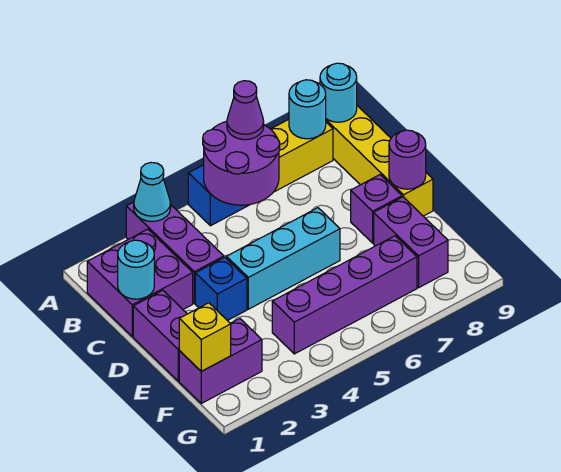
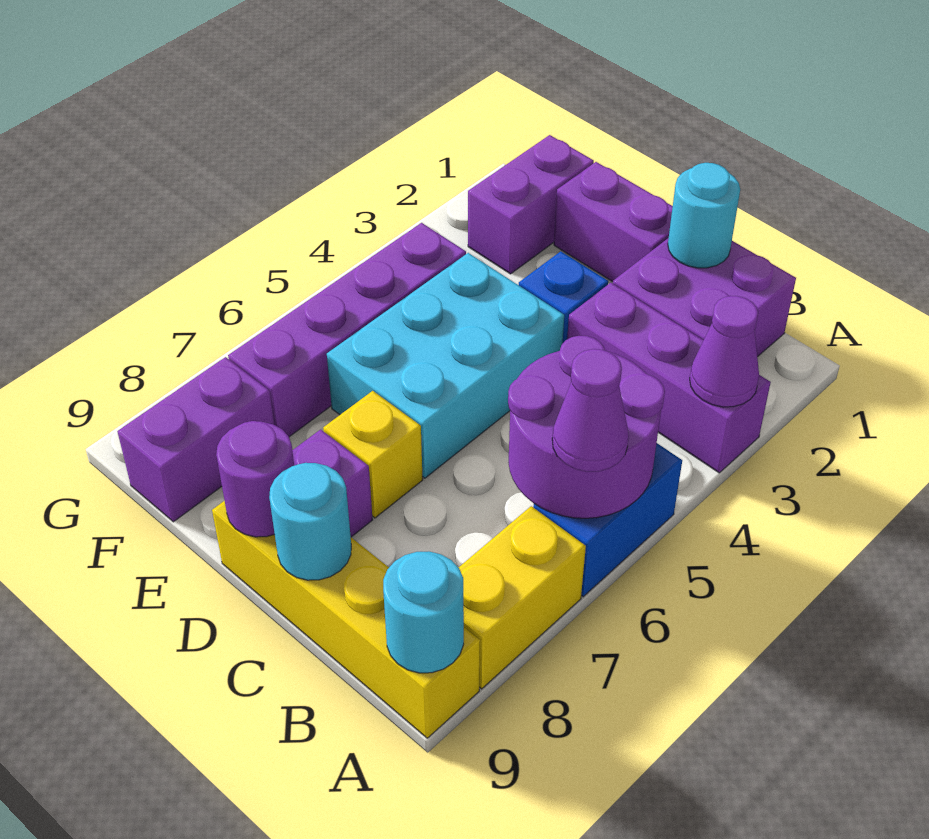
cyan cone A3 level 2 -> purple cone A3 level 2
cyan round brick A8 level 2 -> cyan round brick C9 level 2
cyan brick D4:D6 level 1 -> cyan brick D4:E6 level 1
purple brick E8:F8 level 1 -> purple brick F8:F9 level 1
yellow brick F1 level 2 -> yellow brick D7 level 1

